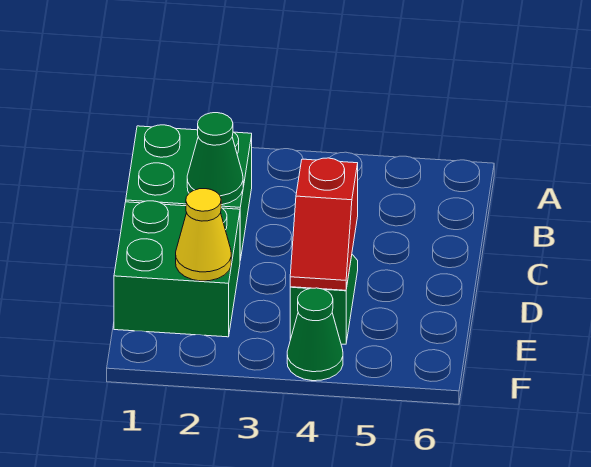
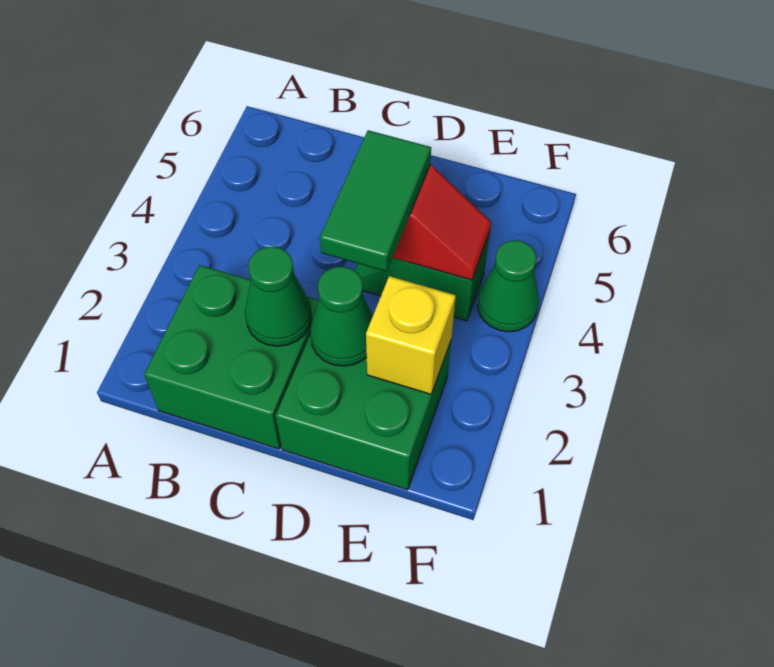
none -> green cone D2 level 2
none -> green tile D3:D4 level 3
yellow cone E2 level 2 -> yellow brick E2 level 2

